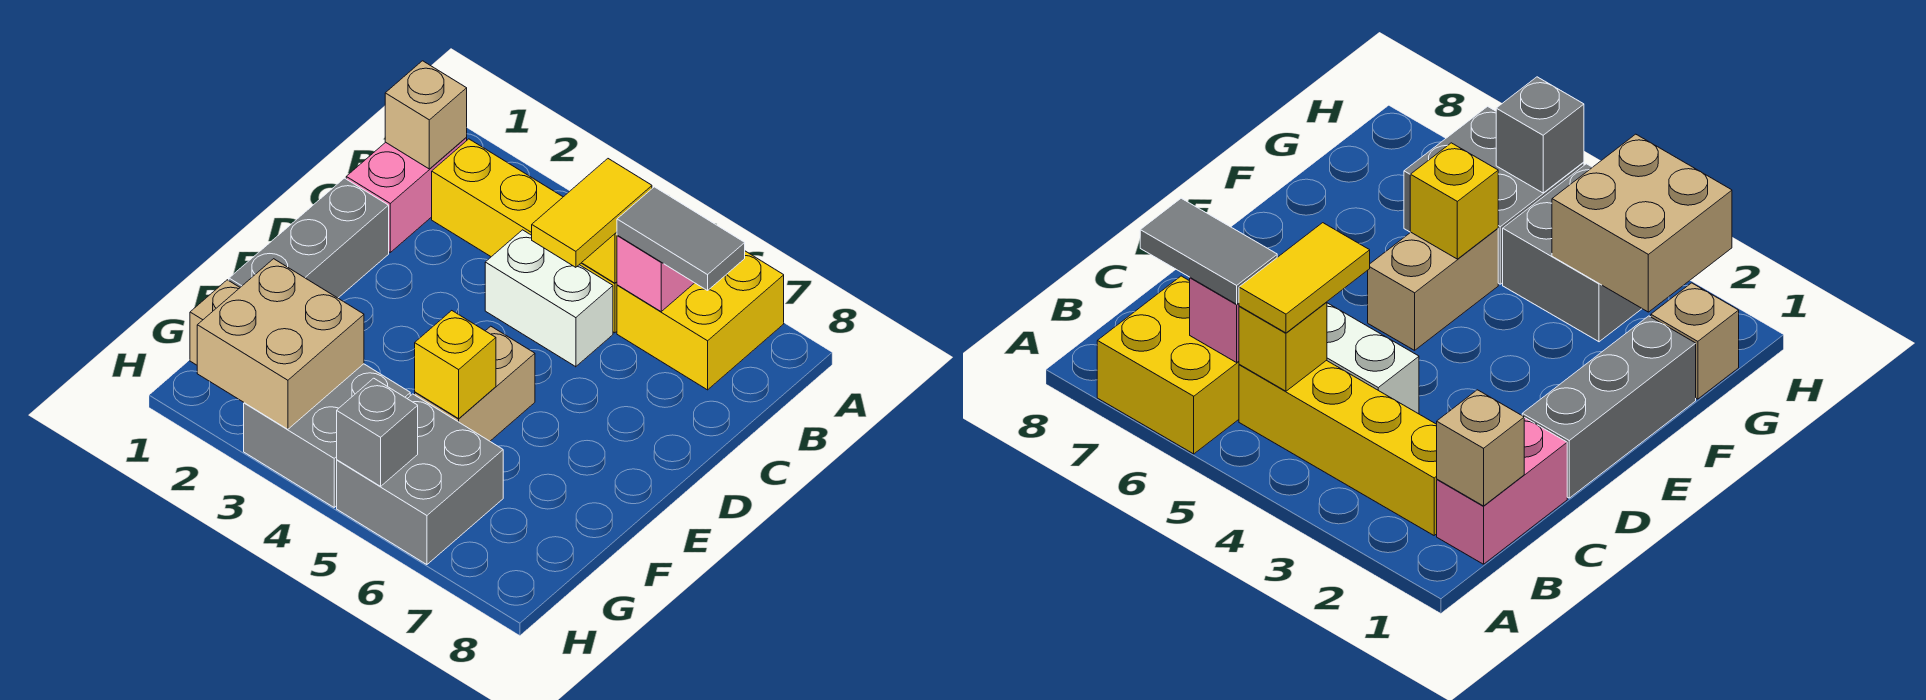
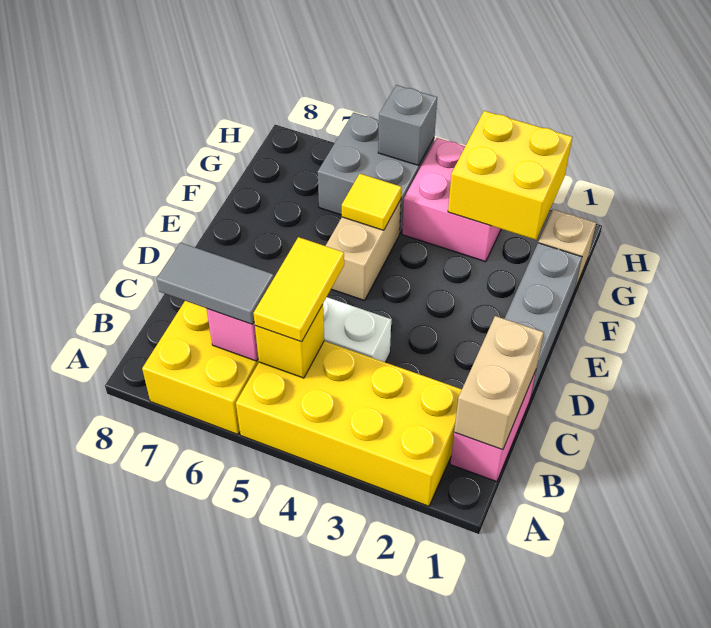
tan brick B1 level 2 -> tan brick B1:C1 level 2
yellow brick B2:B5 level 1 -> yellow brick A2:B5 level 1
yellow brick F5 level 2 -> yellow tile F5 level 2
tan brick G2:H3 level 2 -> yellow brick G2:H3 level 2
grey brick G3:H4 level 1 -> pink brick G3:H4 level 1

